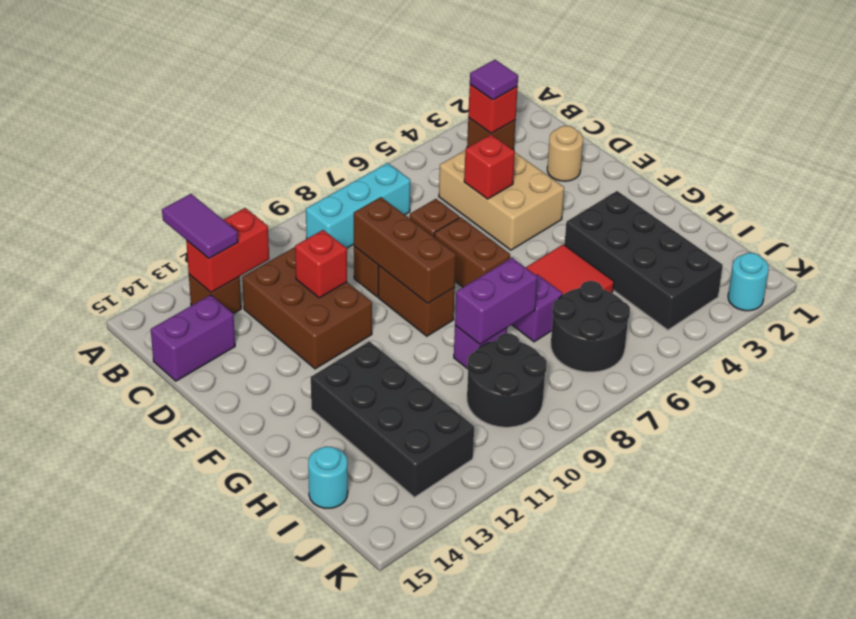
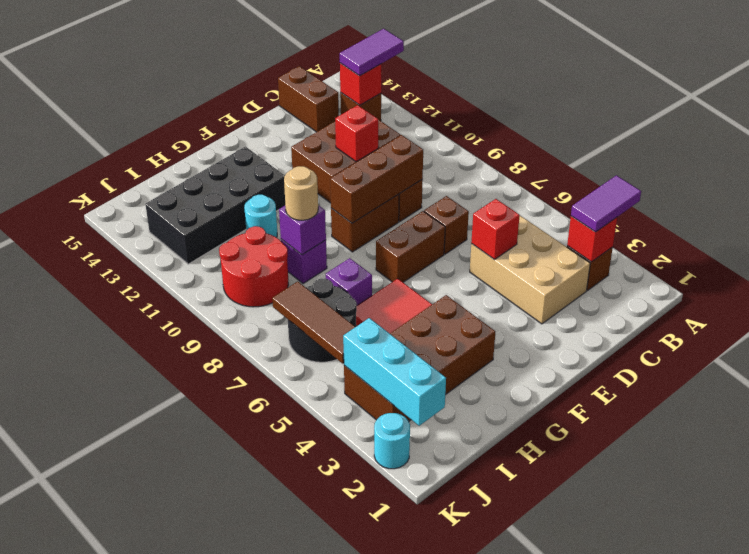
purple tile B3 level 3 -> purple tile A3:B3 level 3
cyan brick B7:B9 level 1 -> cyan brick J2:J4 level 2
red brick B12:B13 level 2 -> red brick B13 level 2
tan brick C4:E5 level 1 -> tan brick C3:D5 level 1
purple brick C14:C15 level 1 -> brown brick C14:C15 level 1
tan round brick D2 level 1 -> tan round brick H9 level 3
black brick G3:J4 level 1 -> brown brick G3:J4 level 1
purple brick H8:H9 level 2 -> purple brick H9 level 2
black round brick I9:J10 level 1 -> red round brick I9:J10 level 1
cyan round brick I15 level 1 -> cyan round brick H11 level 1
none -> brown tile J5:J7 level 2

